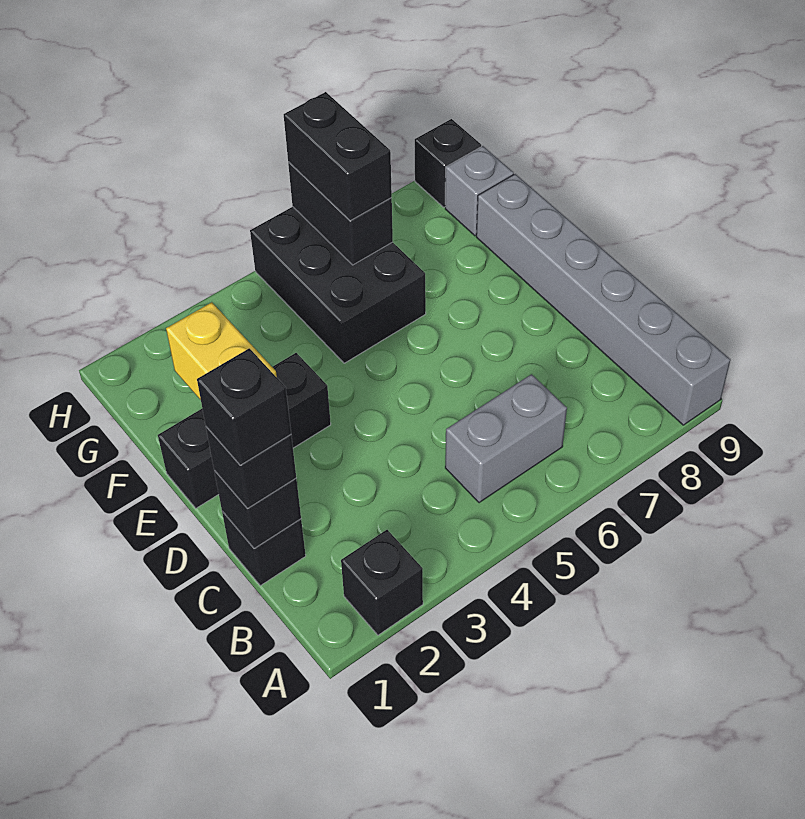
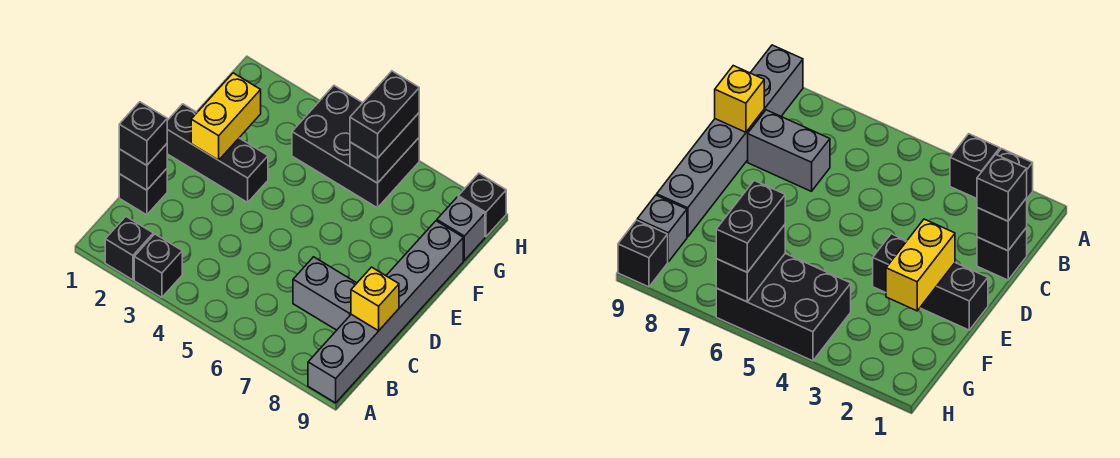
grey brick B5:B6 level 1 -> grey brick C7:C8 level 1
black brick C1 level 4 -> black brick A3 level 1
none -> yellow brick C9 level 2
black brick F5:H6 level 1 -> black brick G4:H6 level 1

